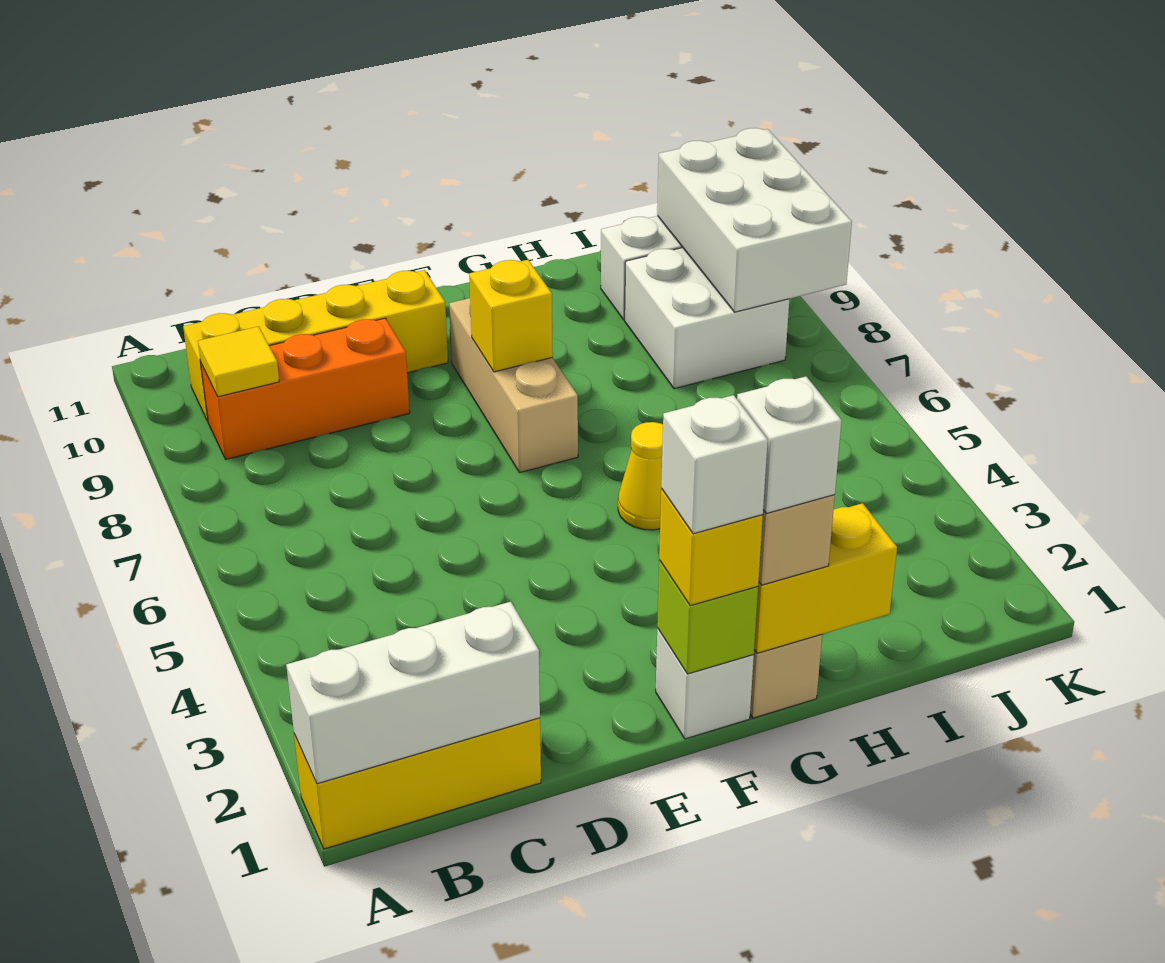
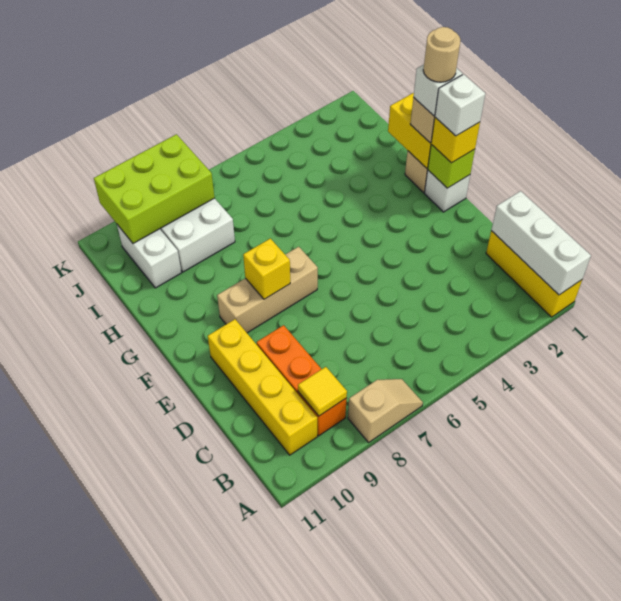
none -> tan slope A7:A8 level 1 top 8
none -> tan round brick G1 level 5
yellow cone G5 level 1 -> none
white brick J8:K10 level 2 -> lime brick J8:K10 level 2

